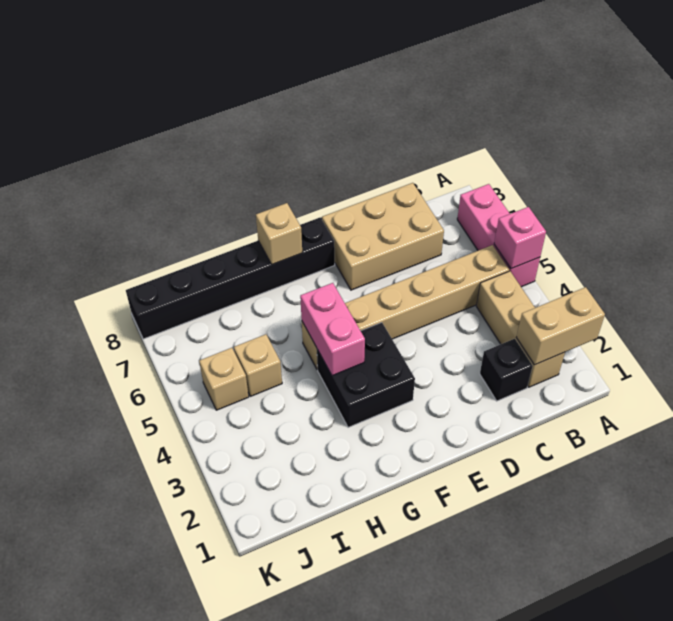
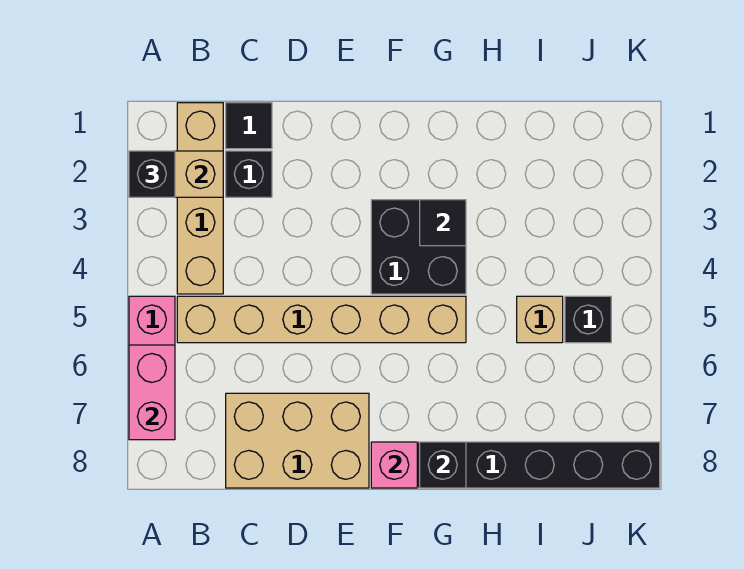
none -> black brick A2 level 3
pink brick A5 level 2 -> pink brick F8 level 2
tan brick B2:B4 level 1 -> tan brick B1:B4 level 1
none -> black tile C1 level 1
none -> black tile G3 level 2
pink brick G4:G5 level 2 -> pink brick A6:A7 level 2
tan brick G8 level 2 -> black brick G8 level 2
tan brick J5 level 1 -> black brick J5 level 1

